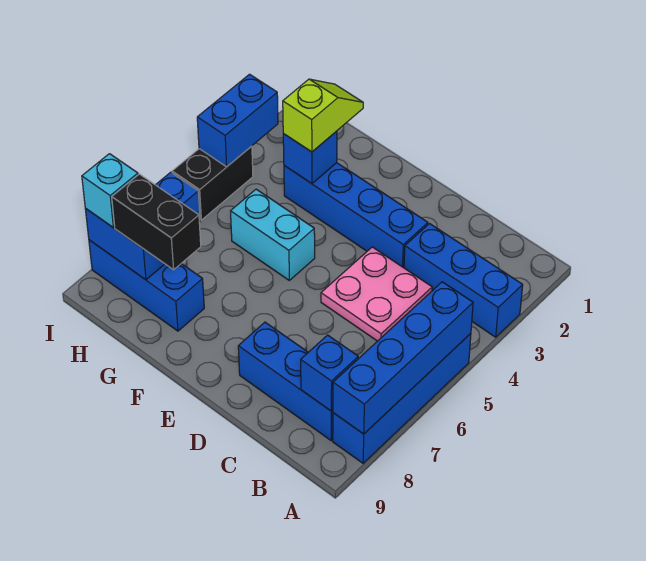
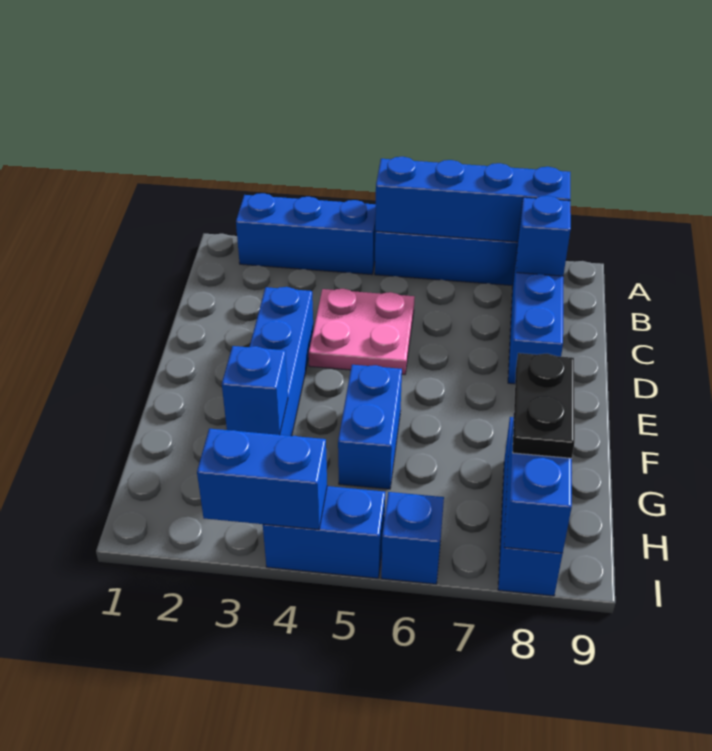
blue brick A3:C3 level 1 -> blue brick A2:A4 level 1
cyan brick F5:G5 level 1 -> blue brick F5:G5 level 1
lime slope G2:G3 level 3 top 3 -> none
black brick G8:H8 level 3 -> black plate G8:H8 level 3
black brick I4:I5 level 1 -> blue brick I4:I5 level 1
cyan brick I8 level 3 -> none

